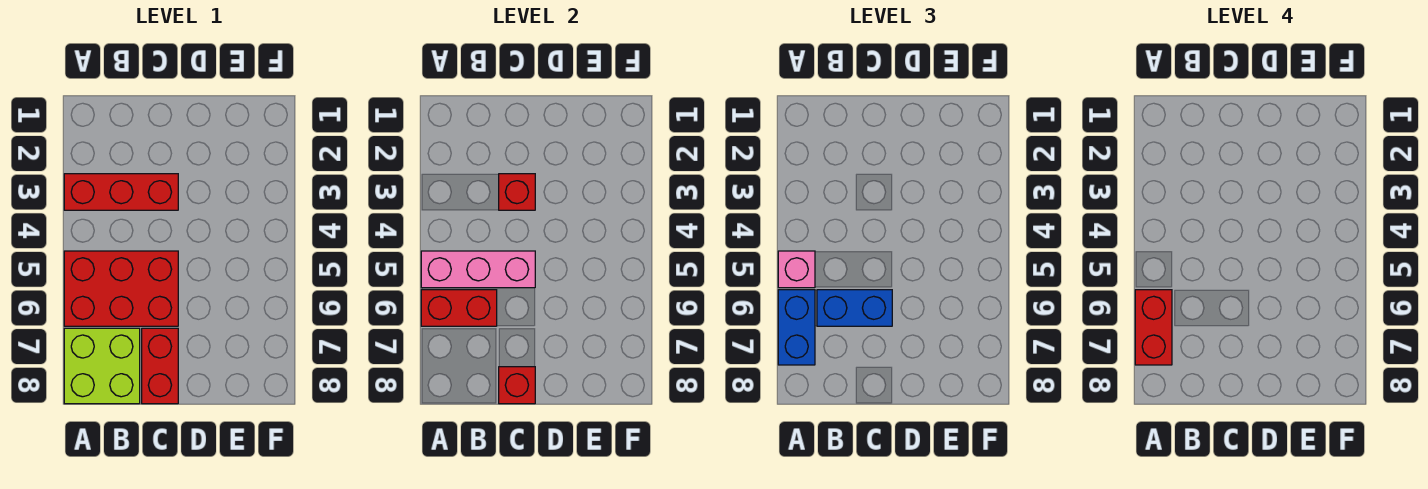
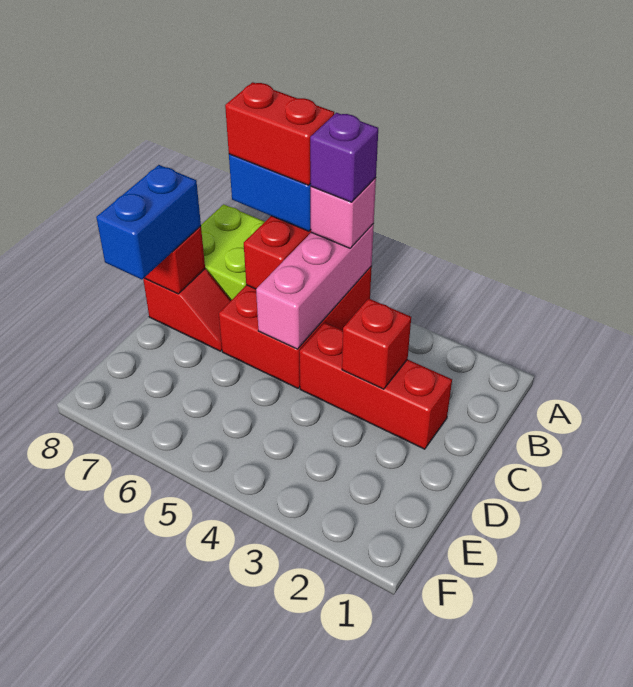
red brick A3:C3 level 1 -> red brick C2:C4 level 1
none -> purple brick A5 level 4
blue brick B6:C6 level 3 -> blue brick C8:D8 level 3
red brick C7:C8 level 1 -> red slope C7:C8 level 1 top 8

